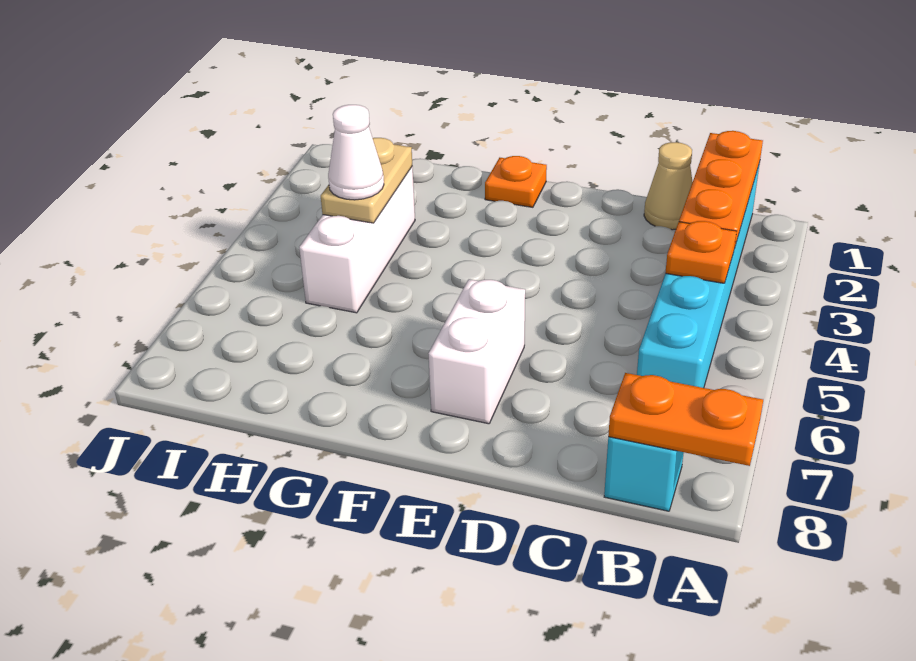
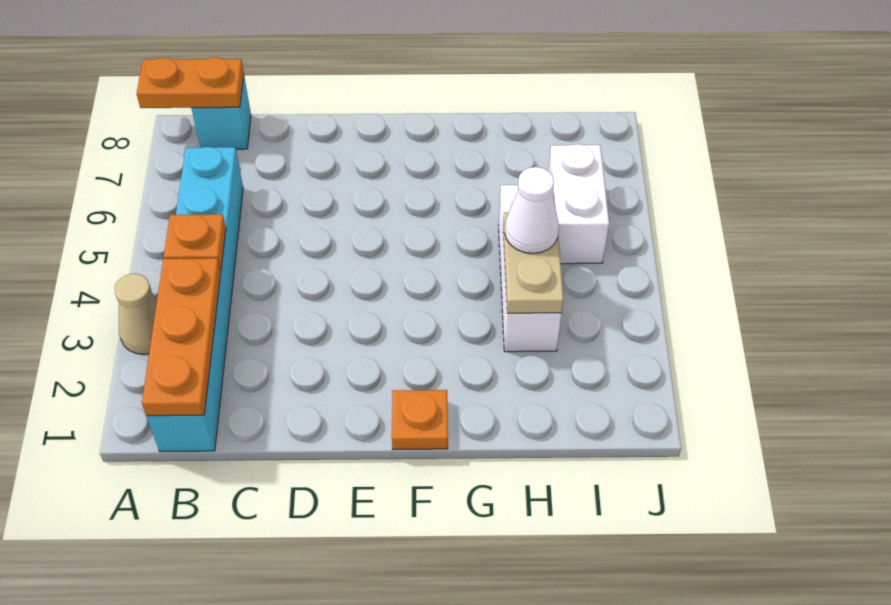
tan cone C1 level 1 -> tan cone A3 level 1
white brick E6:E7 level 1 -> white brick I5:I6 level 1

